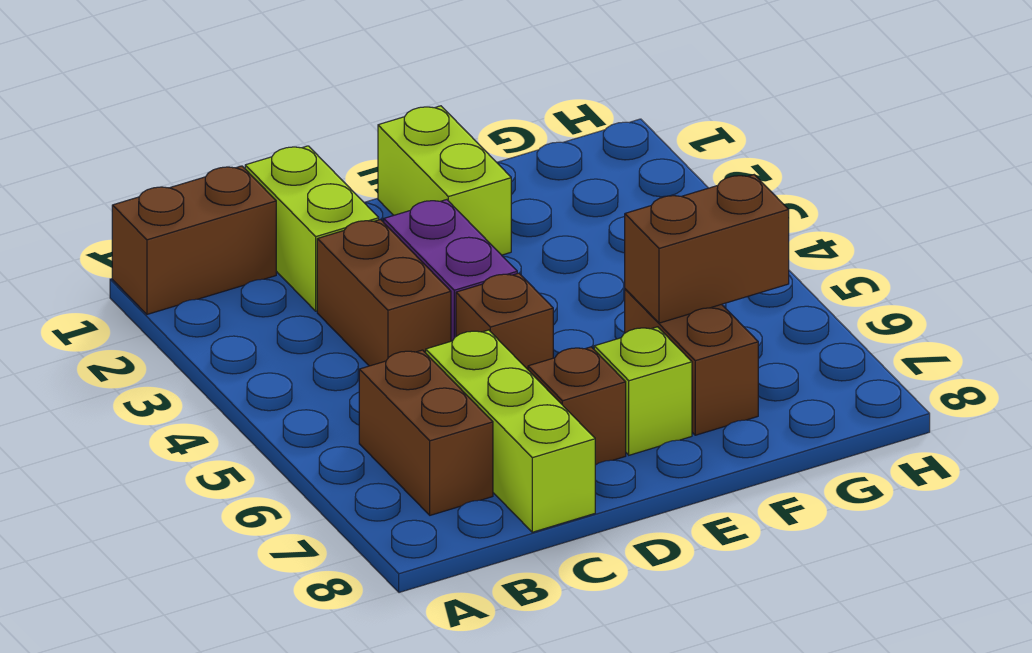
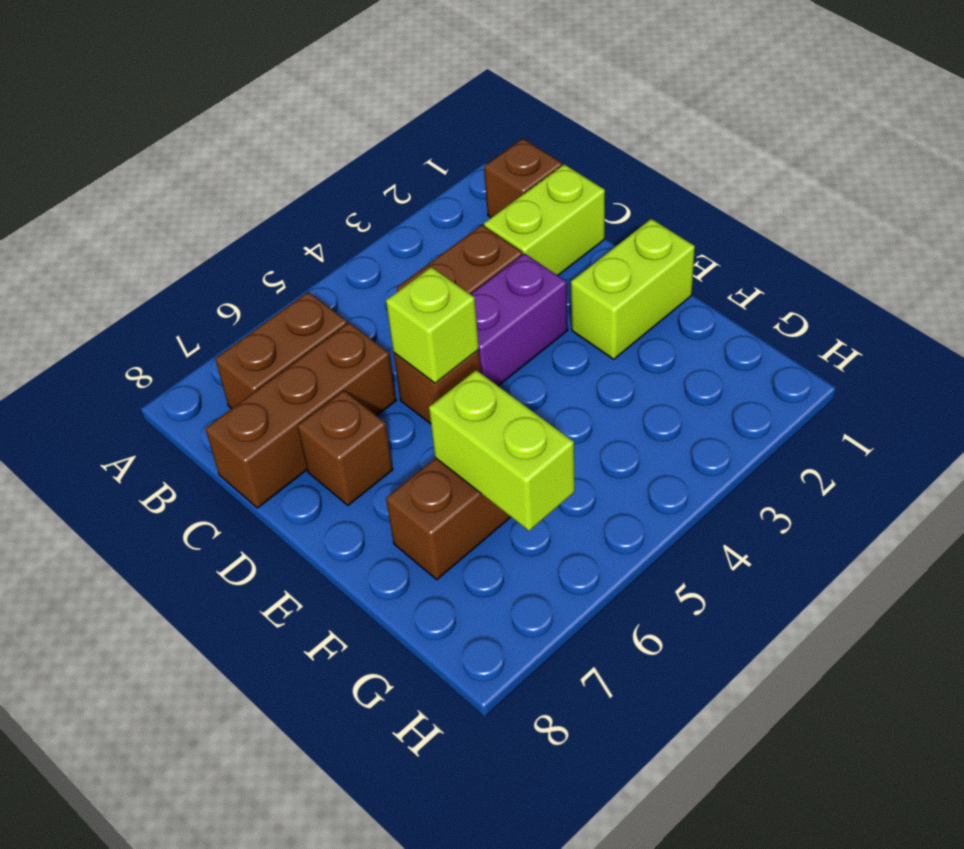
brown brick A1:B1 level 1 -> brown brick B1 level 1
lime brick C6:C8 level 1 -> brown brick C6:C8 level 1
lime brick E7 level 1 -> lime brick D5 level 2
brown brick F6:G6 level 2 -> lime brick F6:G6 level 2

